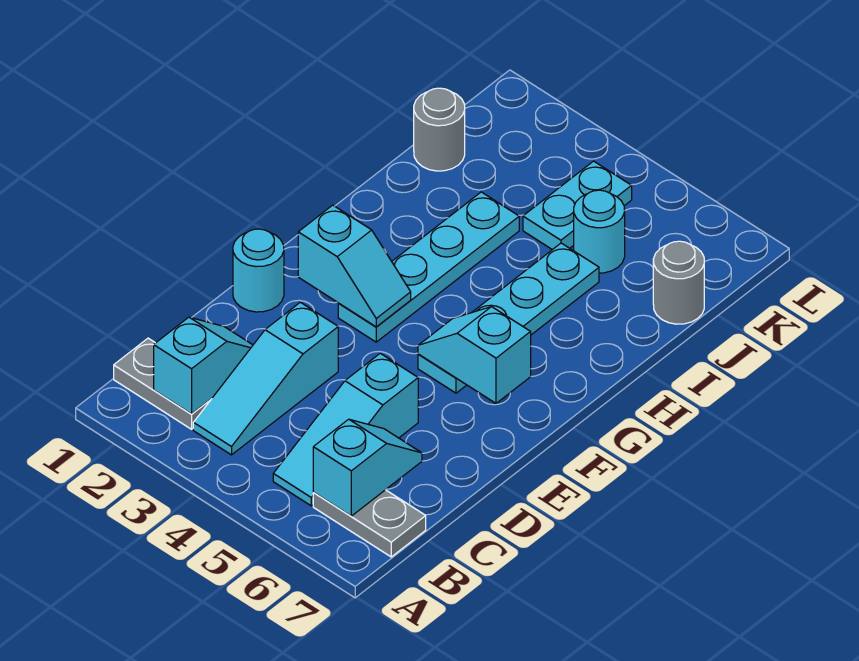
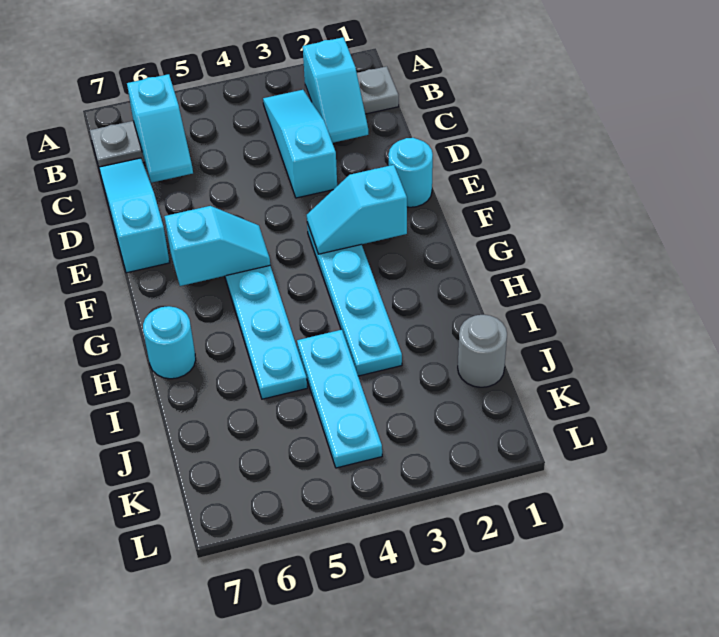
cyan slope B5:D5 level 1 top D -> cyan slope C7:E7 level 1 top E
cyan plate J4:K4 level 1 -> cyan plate I4:K4 level 1
cyan round brick J5 level 1 -> cyan round brick H7 level 1
grey round brick J7 level 1 -> none

